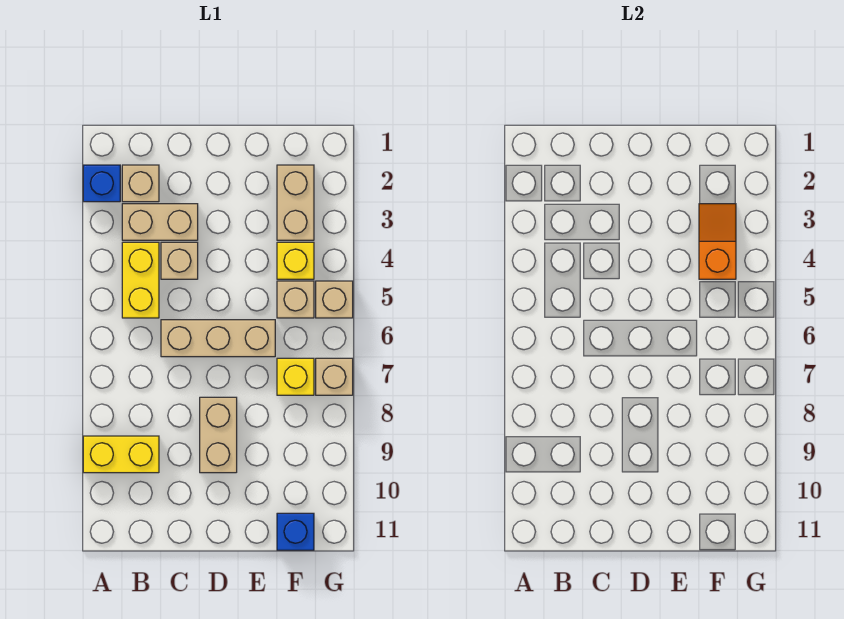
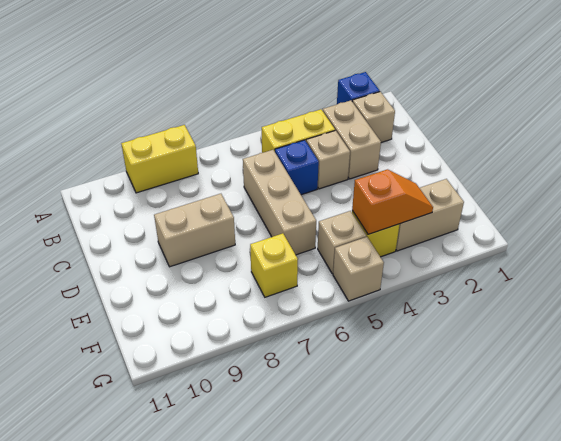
yellow brick A9:B9 level 1 -> yellow brick A8:A9 level 1
blue brick F11 level 1 -> blue brick C5 level 1
tan brick G7 level 1 -> none

